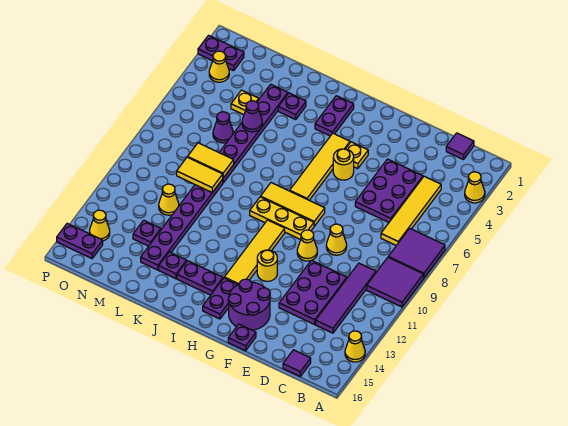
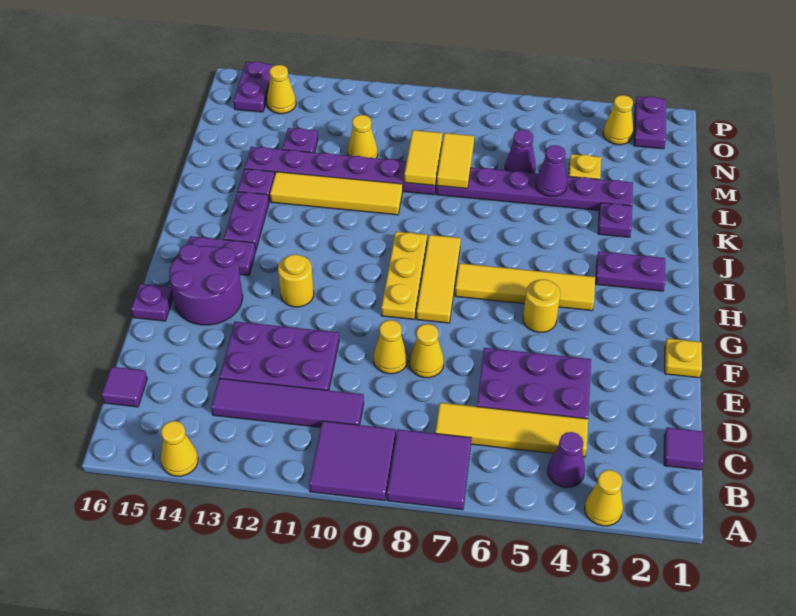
none -> purple cone B4 level 1
yellow cone F10 level 1 -> yellow cone E8 level 1
yellow plate G4 level 1 -> yellow plate F1 level 1
yellow tile H10:H13 level 1 -> yellow tile K10:K13 level 1

